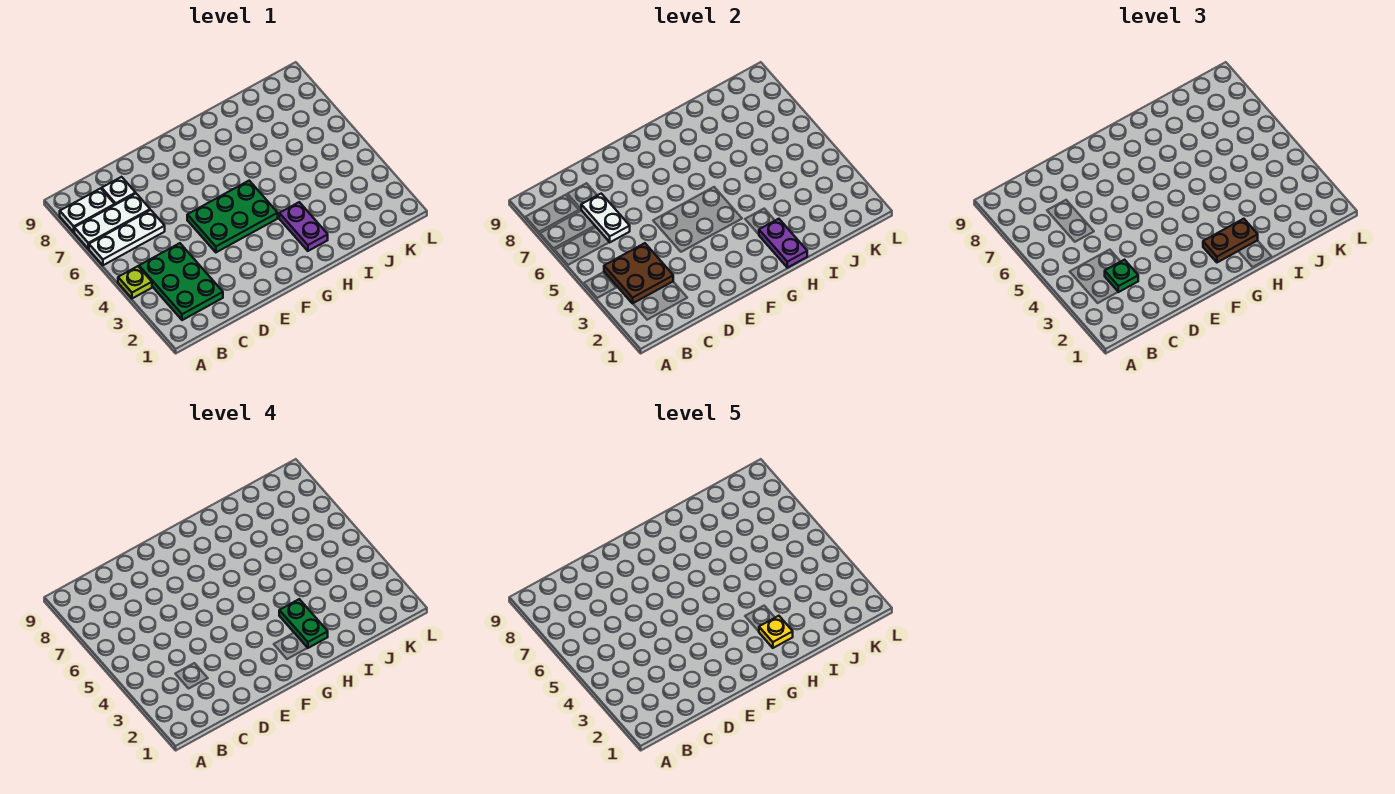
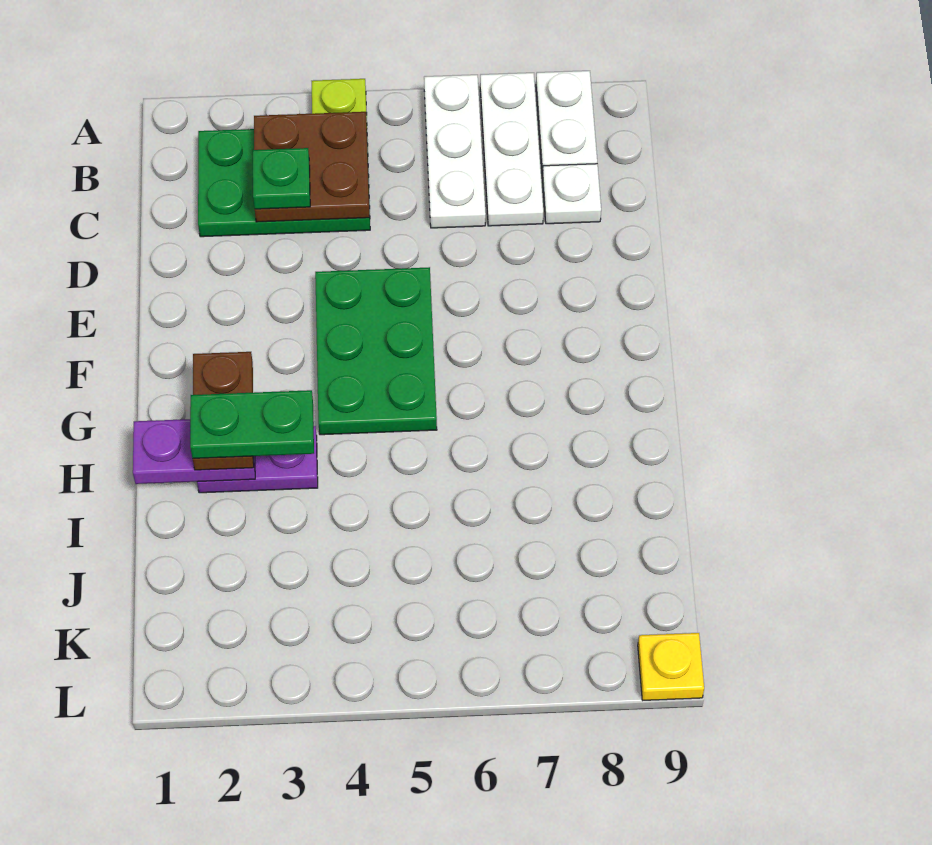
white plate C6:C7 level 2 -> none
yellow plate H2 level 5 -> yellow plate L9 level 1

